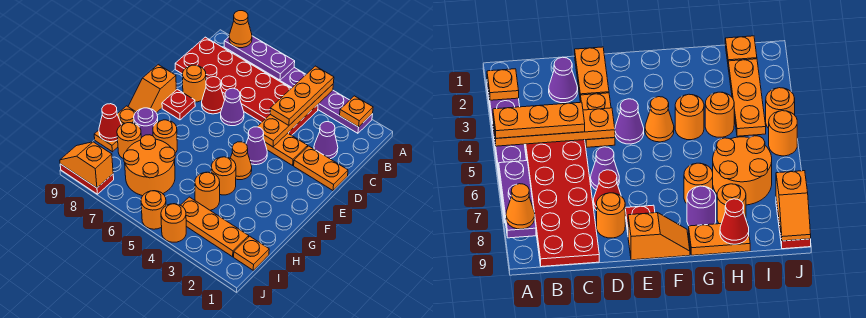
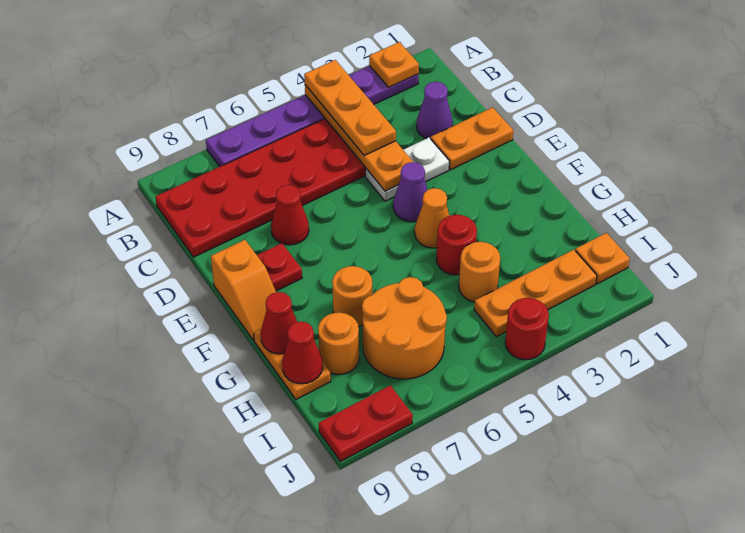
purple plate A6:A8 level 2 -> none
orange cone A8 level 3 -> none
orange plate D3:D4 level 1 -> white plate D3:D4 level 1
purple cone D6 level 1 -> none
orange round brick D8 level 1 -> none
orange round brick G4 level 1 -> red round brick G4 level 1
purple round brick G8 level 1 -> none
none -> red cone G9 level 2
orange round brick J4 level 1 -> red round brick J4 level 1
orange round brick J5 level 1 -> none
orange slope J8:J9 level 2 top 8 -> none

